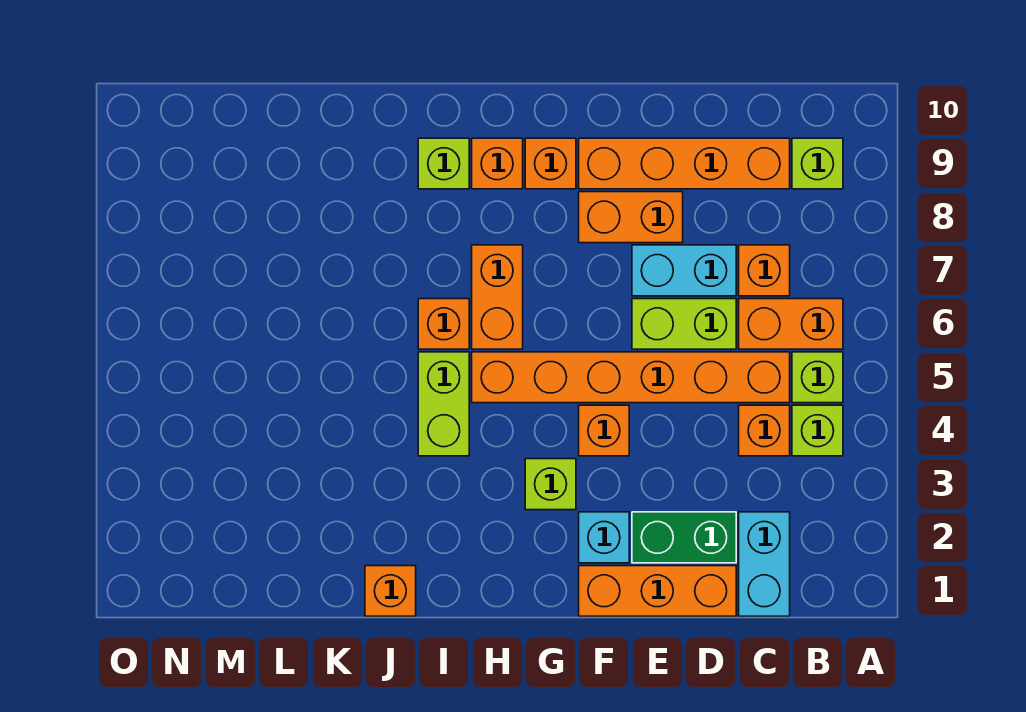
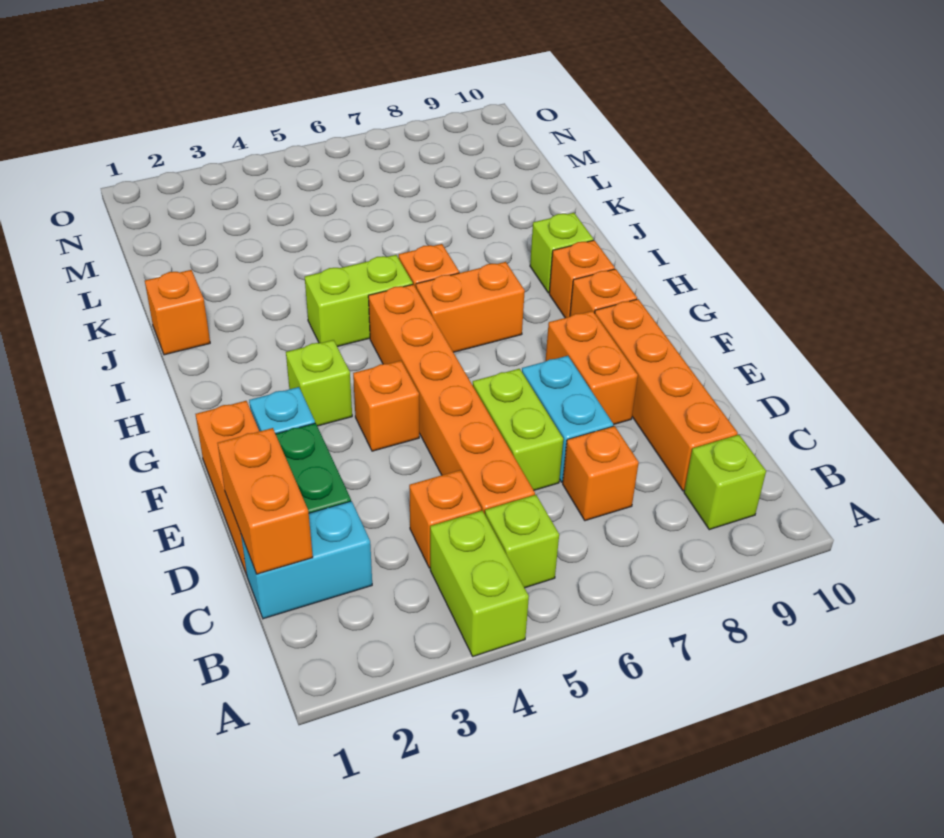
lime brick B4 level 1 -> lime brick A4:B4 level 1
orange brick B6:C6 level 1 -> orange brick C1:D1 level 2

